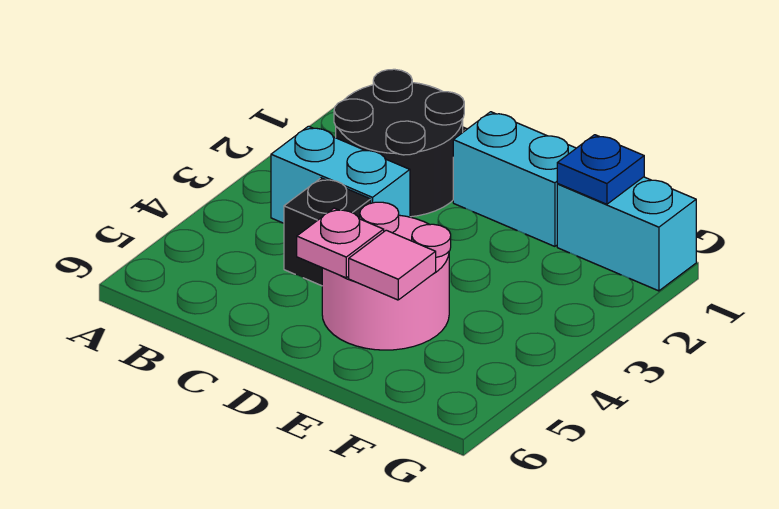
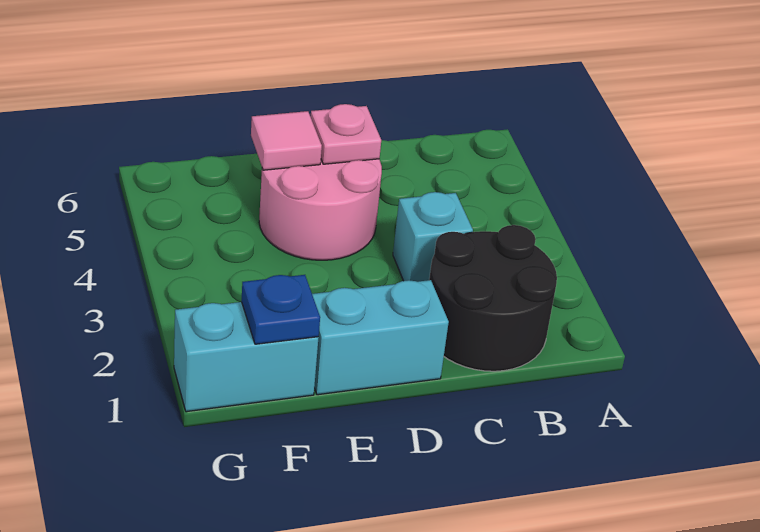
cyan brick B3:C3 level 1 -> cyan brick C3 level 1
black brick C4 level 1 -> none

